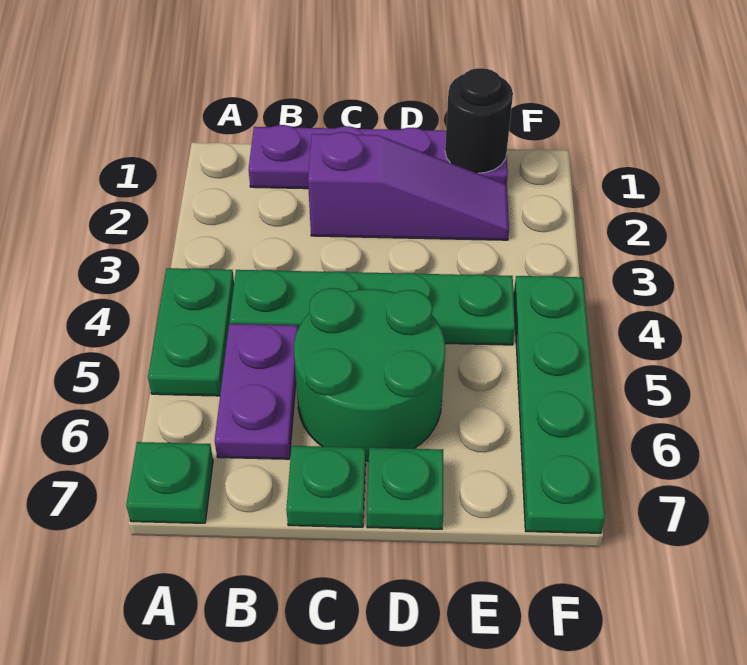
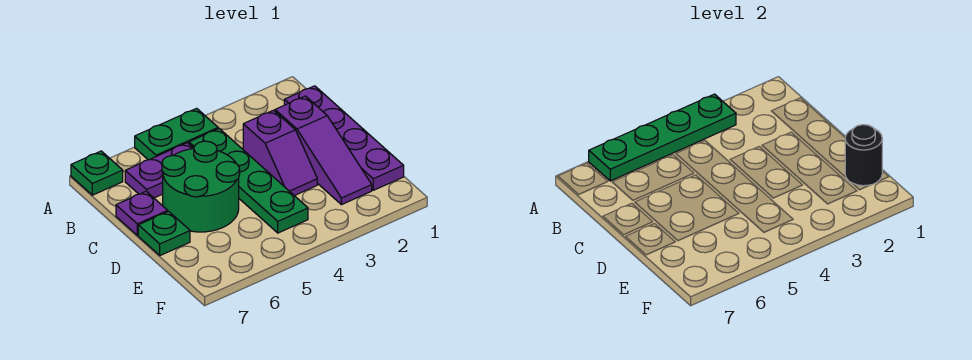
none -> purple slope C3:D3 level 1 top C
green plate C7 level 1 -> purple plate C7 level 1
green plate F4:F7 level 1 -> green plate A3:A6 level 2

